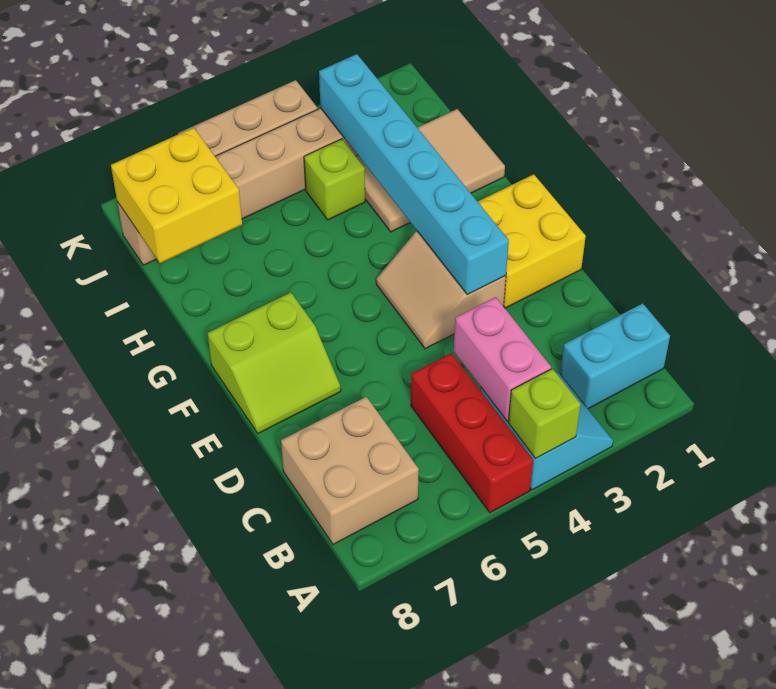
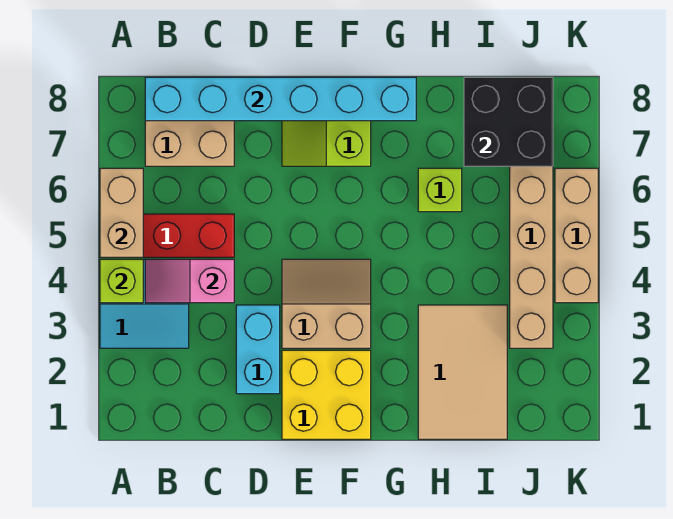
none -> tan brick A5:A6 level 2
cyan brick B1:B2 level 1 -> cyan brick D2:D3 level 1
pink brick B4:C4 level 2 -> pink slope B4:C4 level 2 top C
cyan brick E3:J3 level 2 -> cyan brick B8:G8 level 2
lime brick I4 level 1 -> lime brick H6 level 1
yellow brick I7:J8 level 2 -> black brick I7:J8 level 2

